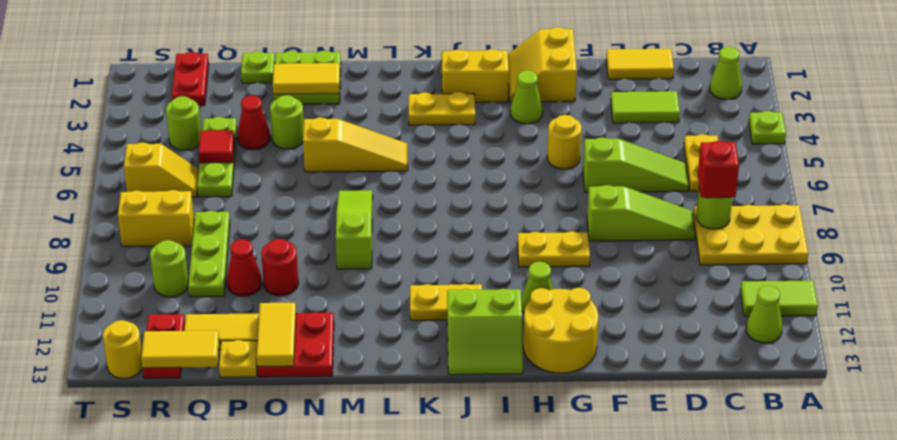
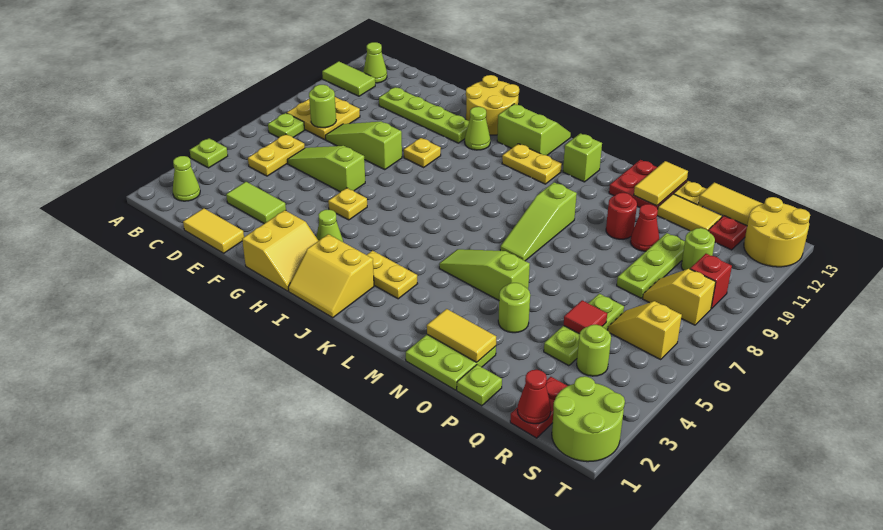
yellow plate A8:C9 level 1 -> yellow plate B8:C9 level 1
none -> lime plate B7 level 1
red brick C8 level 3 -> red brick S9 level 1
none -> lime plate D11:G11 level 1
yellow round brick G5 level 1 -> yellow plate G5 level 1
yellow plate G9:H9 level 1 -> yellow plate G9 level 1
yellow slope L5:N5 level 1 top N -> lime slope L5:N5 level 1 top N
none -> lime brick L12 level 1
red cone P4 level 1 -> red cone R1 level 2
yellow brick R8:S8 level 1 -> yellow slope R8:S8 level 1 top S
none -> lime round brick S1:T2 level 1
yellow round brick S13 level 1 -> yellow round brick S12:T13 level 1

